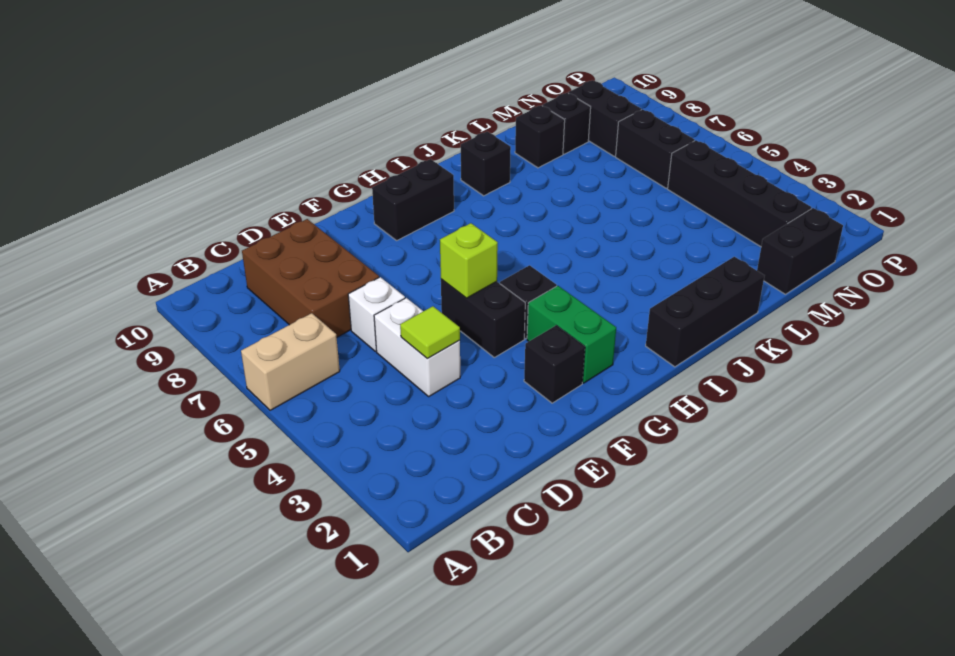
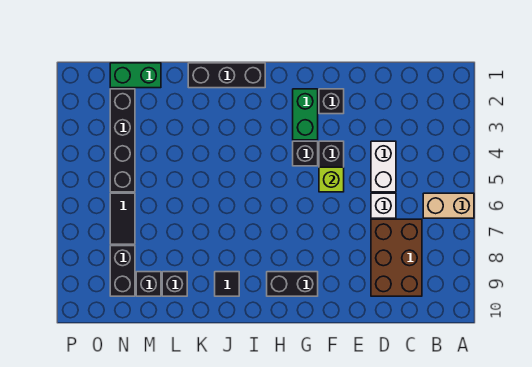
lime tile D4 level 2 -> none
black brick J9 level 1 -> black tile J9 level 1
black brick M1:N1 level 1 -> green brick M1:N1 level 1
black brick N6:N7 level 1 -> black tile N6:N7 level 1

